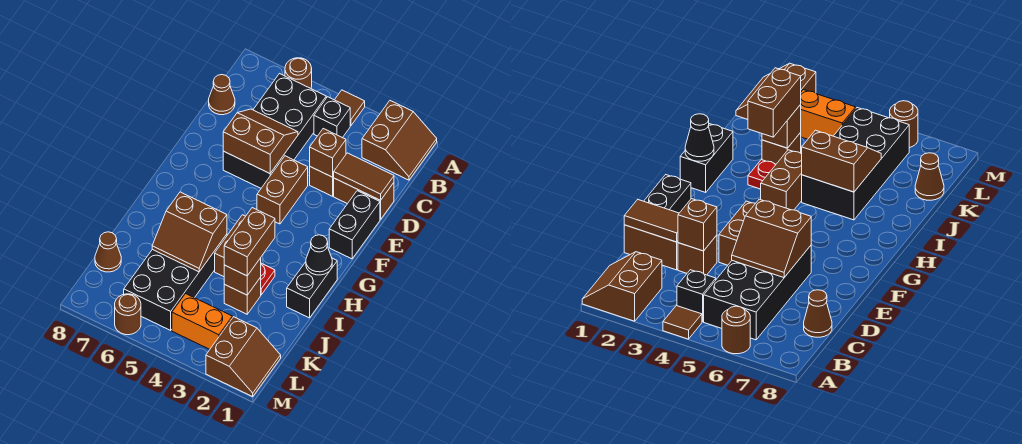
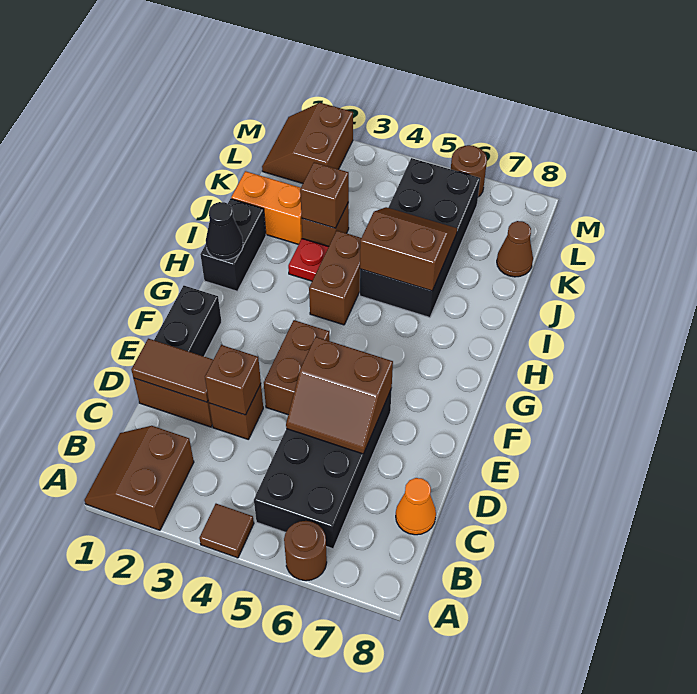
black brick B4 level 1 -> none
brown cone C8 level 1 -> orange cone C8 level 1
brown brick I3:J3 level 3 -> none
orange brick L3:L4 level 1 -> orange brick J1:J2 level 1

